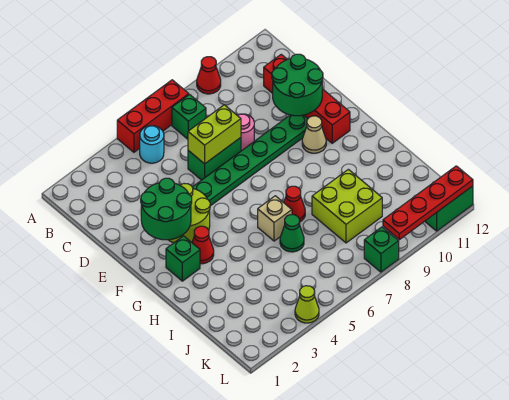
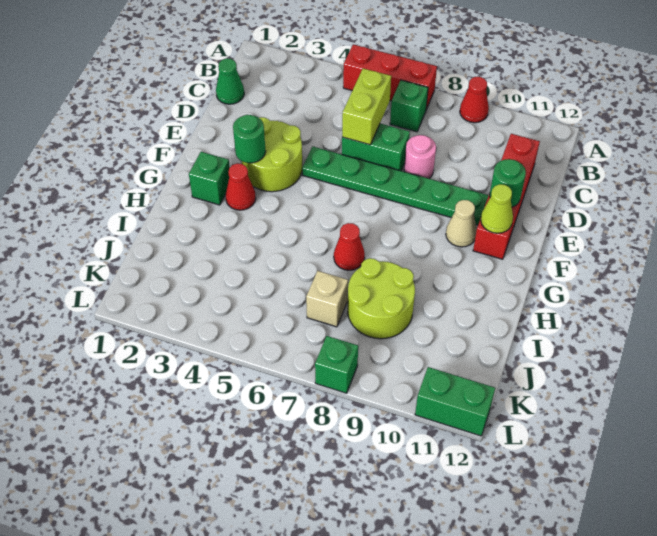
cyan round brick B5 level 1 -> none
lime brick D6:D7 level 2 -> lime brick C6:D6 level 2
green round brick D10:E11 level 2 -> green round brick E11 level 2
green round brick E2:F3 level 2 -> green round brick F3 level 2
tan brick H6 level 1 -> tan brick J7 level 1
green cone I6 level 1 -> green cone C1 level 1
lime brick I8:J9 level 1 -> lime round brick I8:J9 level 1
lime cone L4 level 1 -> lime cone F11 level 2
red plate L9:L12 level 2 -> none

